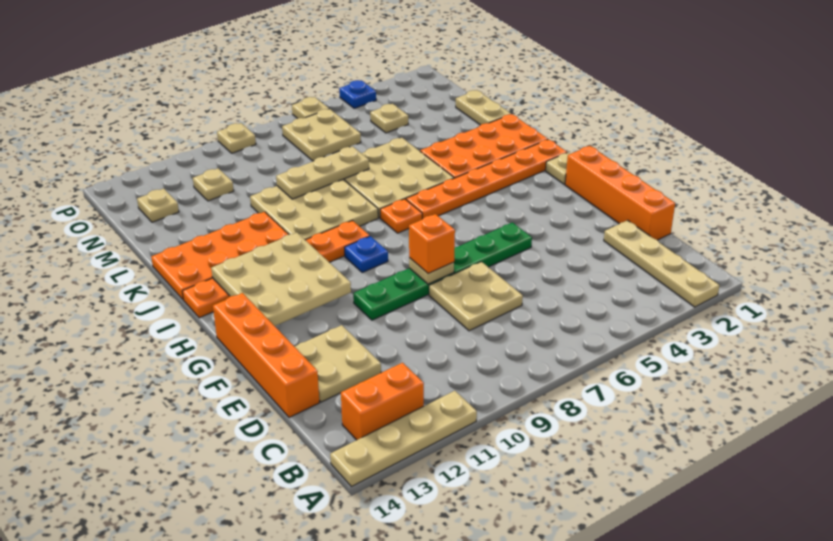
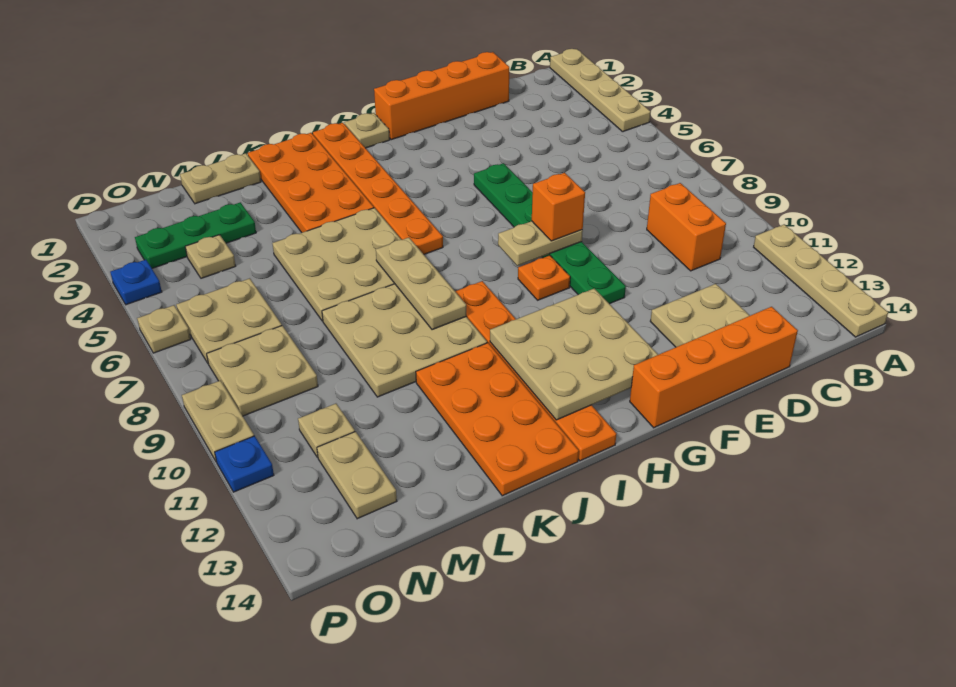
tan plate A2:D2 level 1 -> tan plate A1:A4 level 1
orange brick B12:B13 level 1 -> orange brick C9:C10 level 1
tan plate D7:E8 level 1 -> tan plate N8:O9 level 1
tan plate F8 level 2 -> tan plate F8:G8 level 2
blue plate H9 level 1 -> blue plate P11 level 1
orange plate I7 level 1 -> orange plate G9 level 1
tan plate L7:L9 level 2 -> tan plate J7:J9 level 2
none -> green plate M3:O3 level 1
tan plate N13 level 1 -> tan plate N12:N13 level 1
tan plate P9 level 1 -> tan plate P9:P10 level 1

